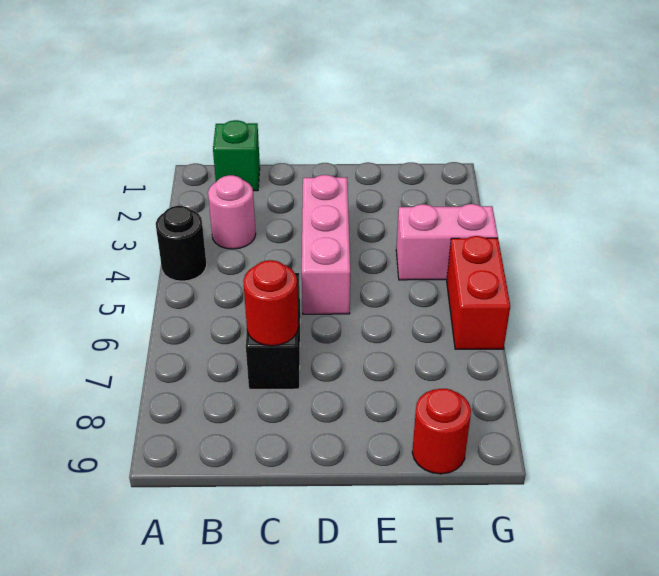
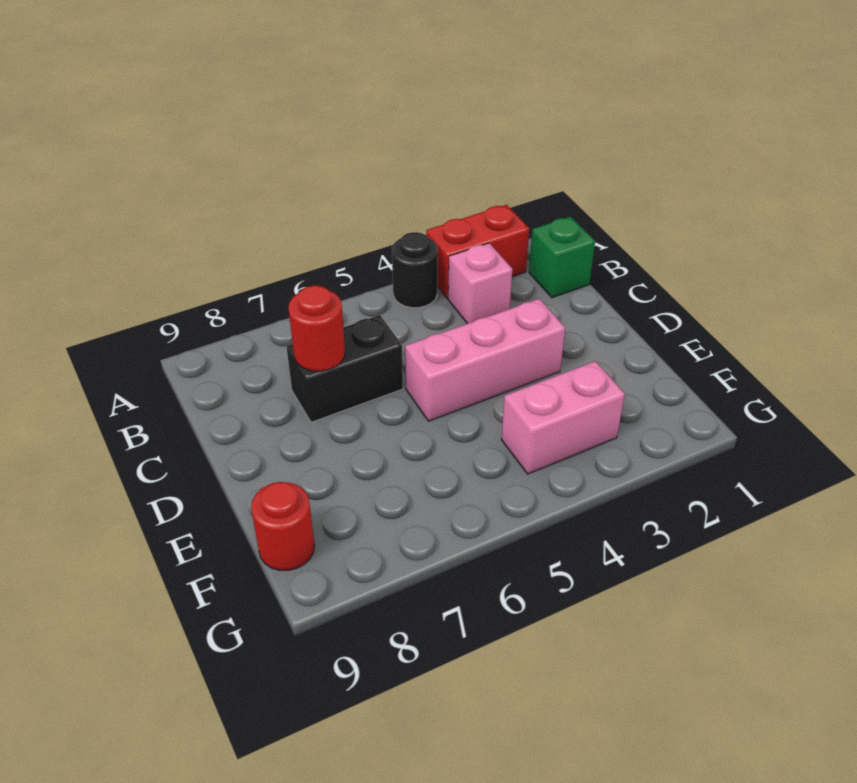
pink round brick B3 level 1 -> pink brick B3 level 1
pink brick F4:G4 level 1 -> pink brick F3:F4 level 1
red brick G5:G6 level 1 -> red brick A2:A3 level 1

